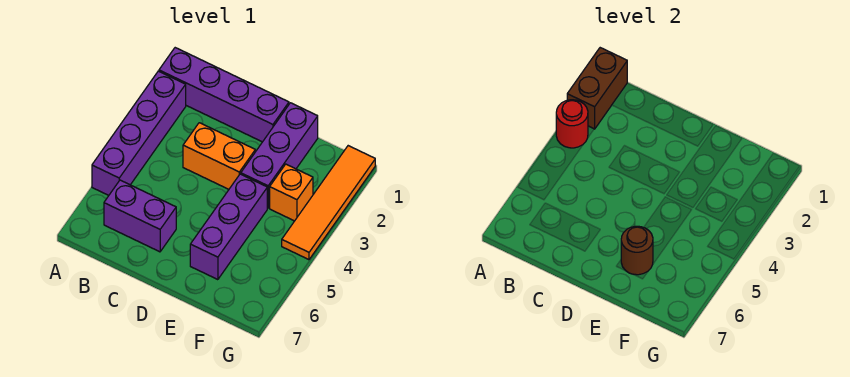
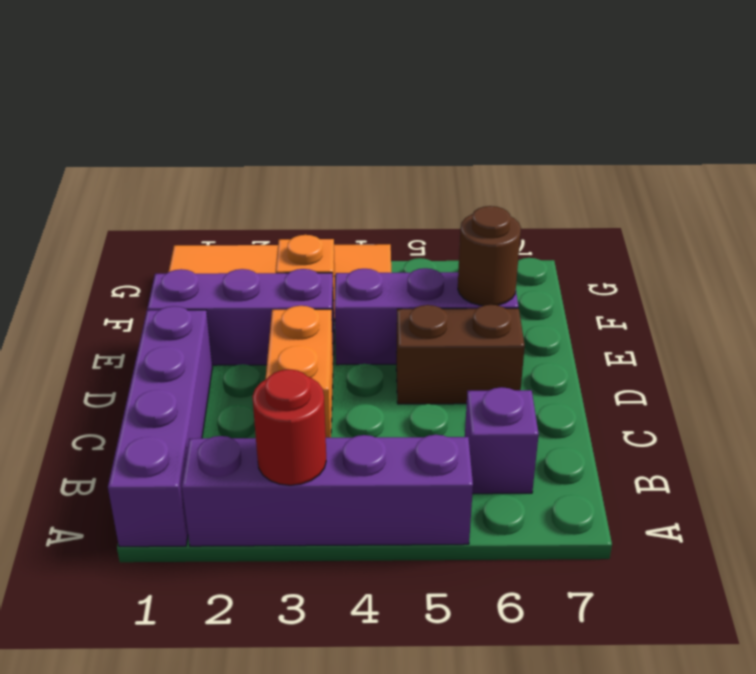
brown brick A1:A2 level 2 -> brown brick D5:D6 level 1
purple brick B6:C6 level 1 -> purple brick B6 level 1

